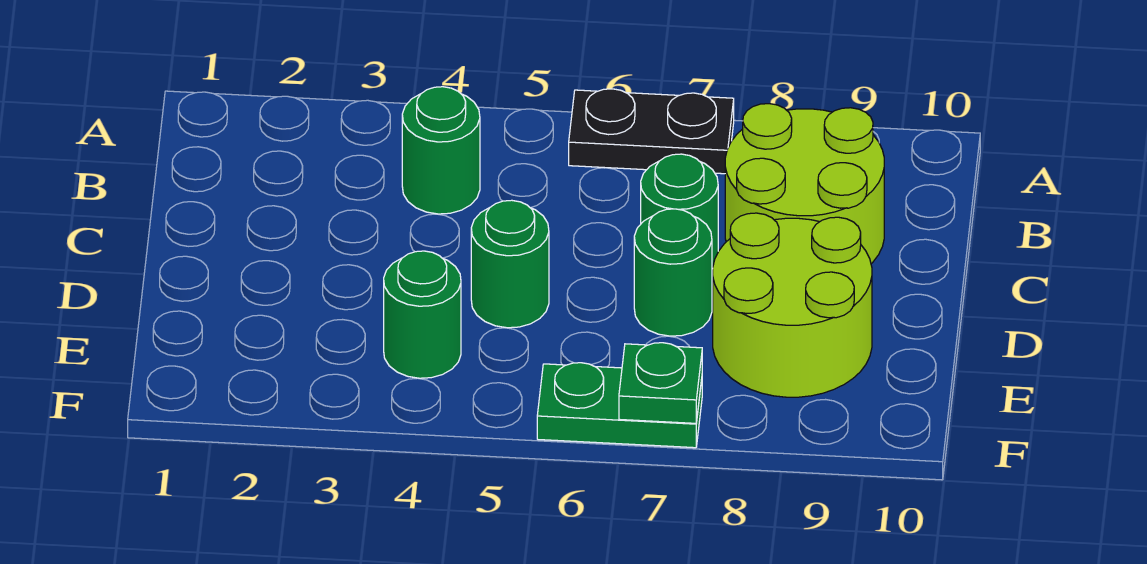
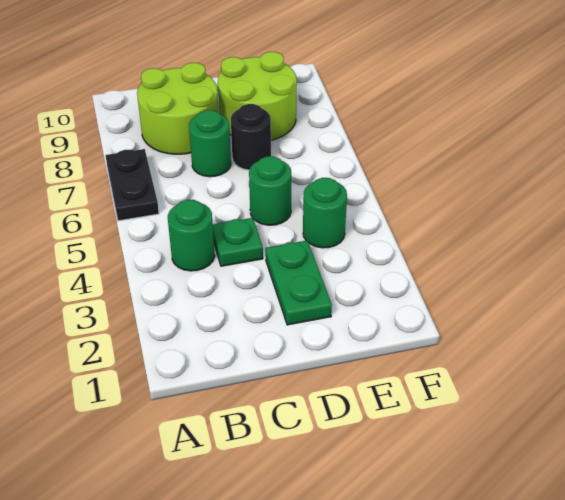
green round brick D7 level 1 -> black round brick D7 level 1
green plate F6:F7 level 1 -> green plate D2:D3 level 1
green plate F7 level 2 -> green plate C4 level 1

